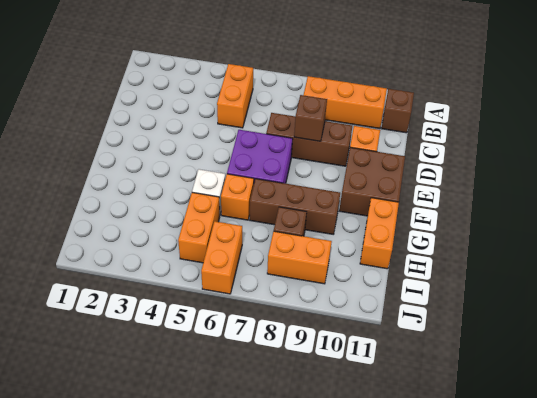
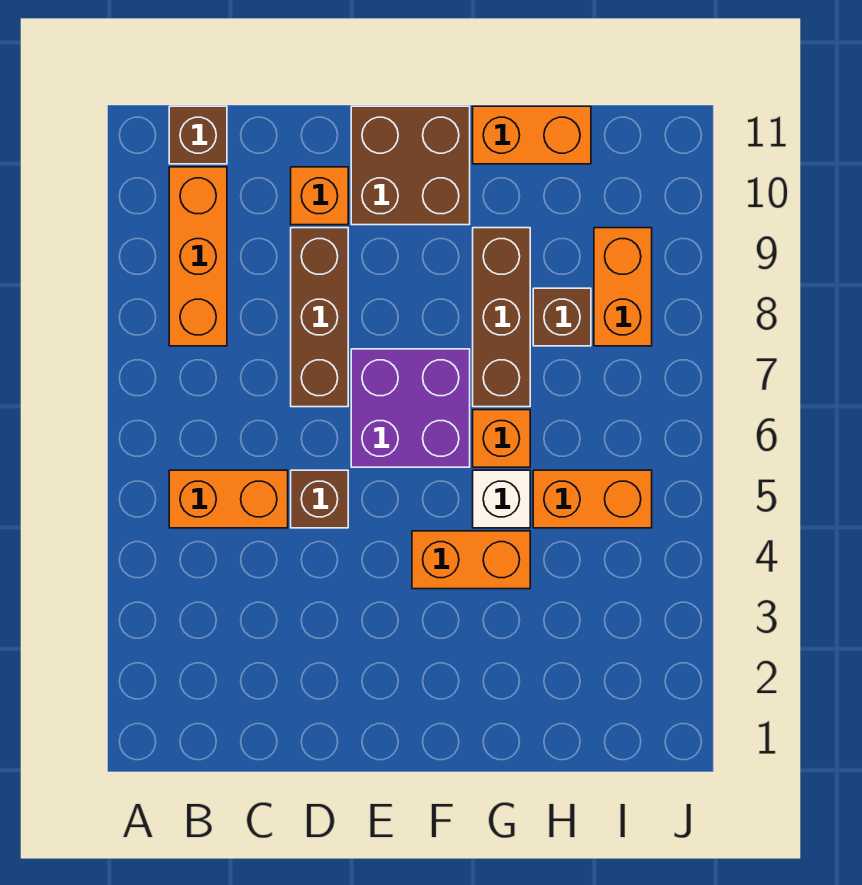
brown brick D8 level 2 -> brown brick D5 level 1
orange brick I6:J6 level 1 -> orange brick F4:G4 level 1

